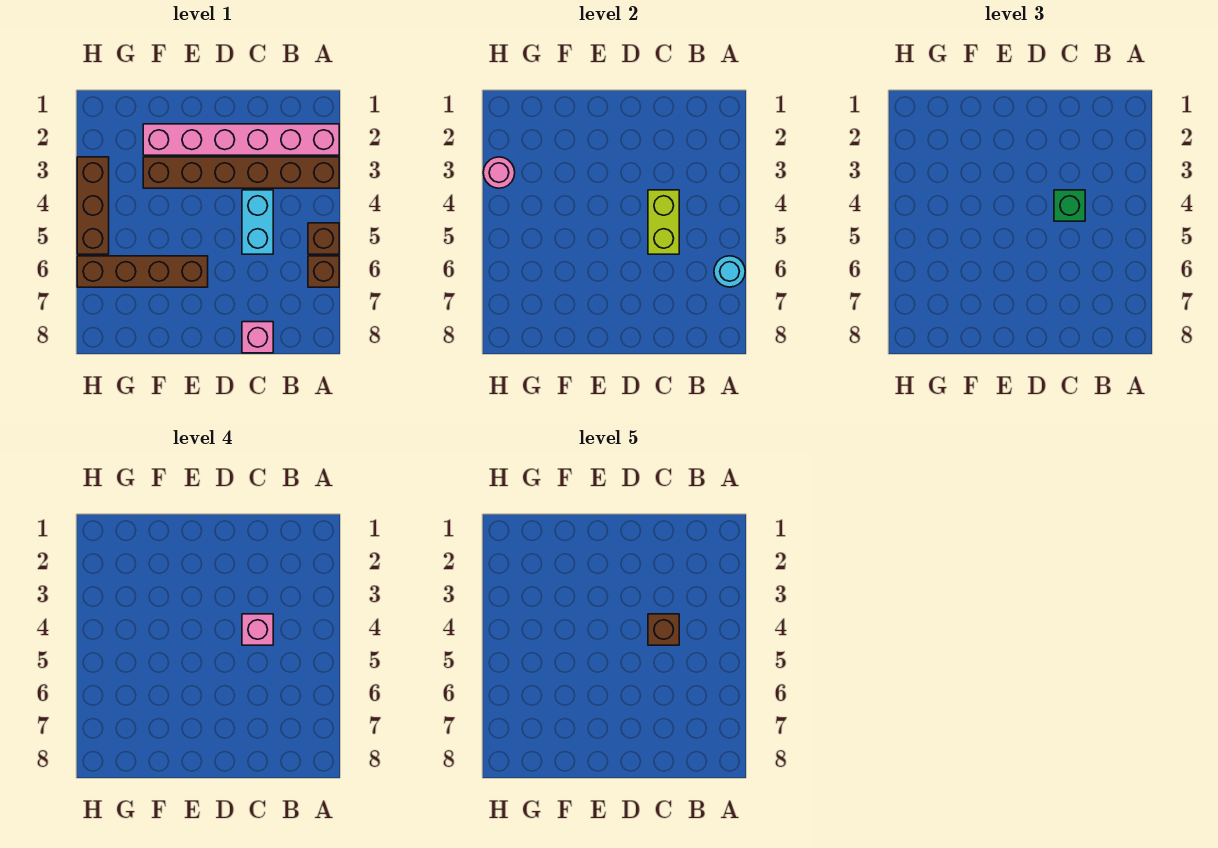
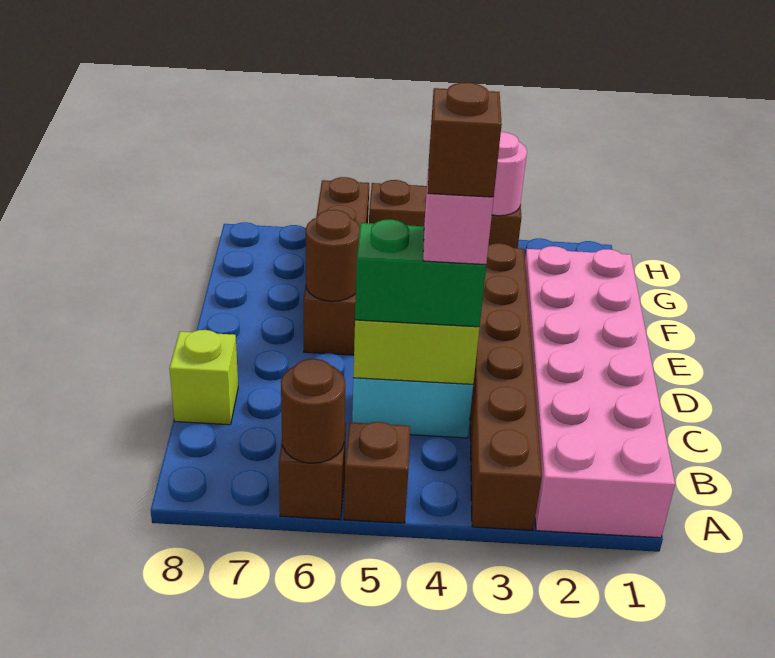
pink brick A2:F2 level 1 -> pink brick A1:F2 level 1
cyan round brick A6 level 2 -> brown round brick A6 level 2
green brick C4 level 3 -> green brick C4:C5 level 3
pink brick C8 level 1 -> lime brick C8 level 1
none -> brown round brick E6 level 2

